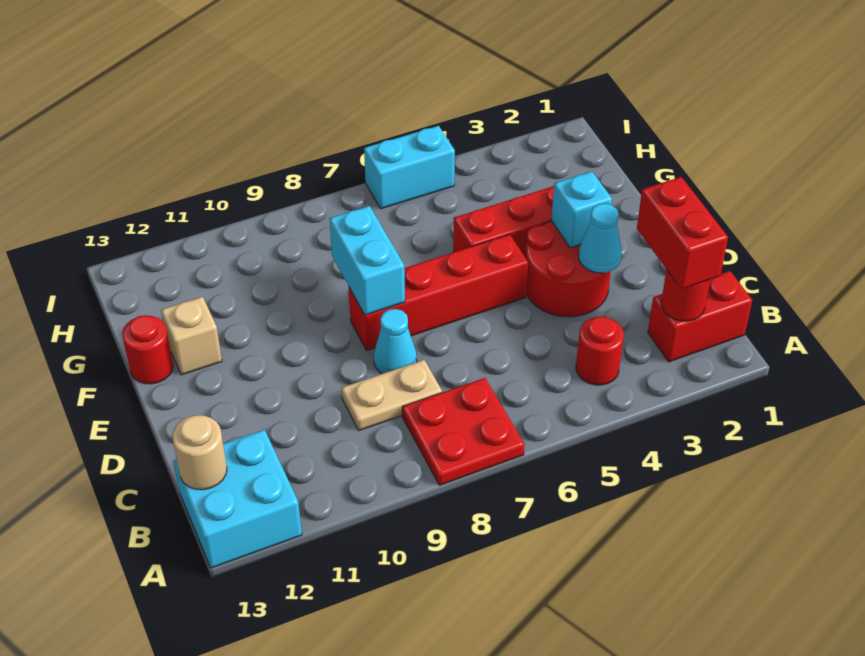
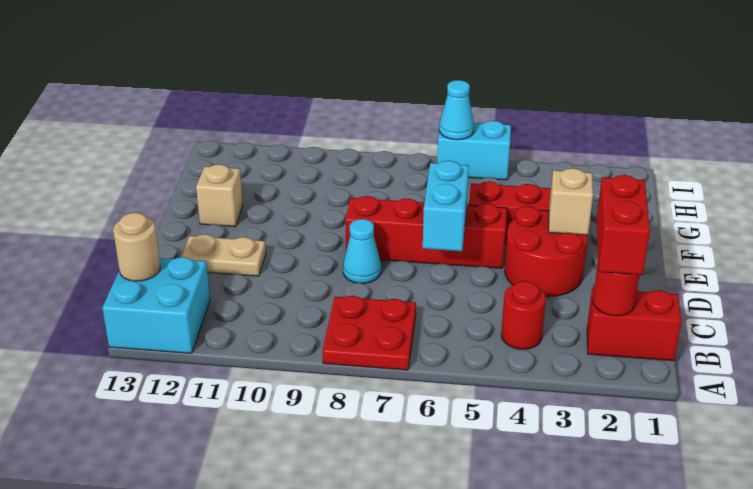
tan plate C8:C9 level 1 -> tan plate D11:D12 level 1
cyan cone D3 level 2 -> cyan cone I6 level 2
cyan brick E3 level 2 -> tan brick E3 level 2
cyan brick E8:F8 level 2 -> cyan brick D6:E6 level 2
red round brick F13 level 1 -> none

